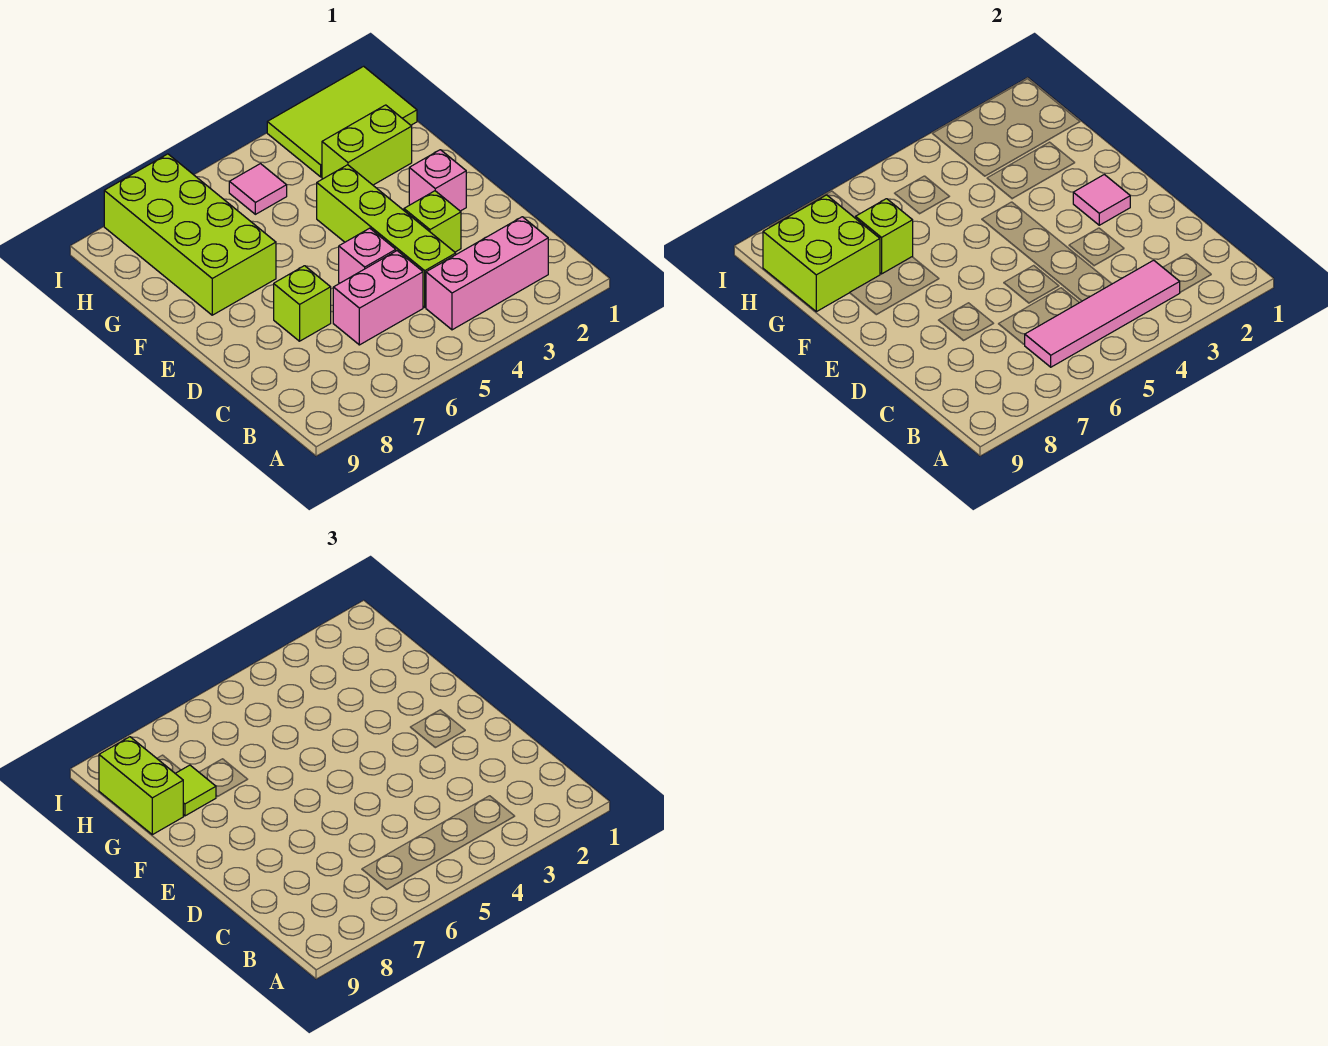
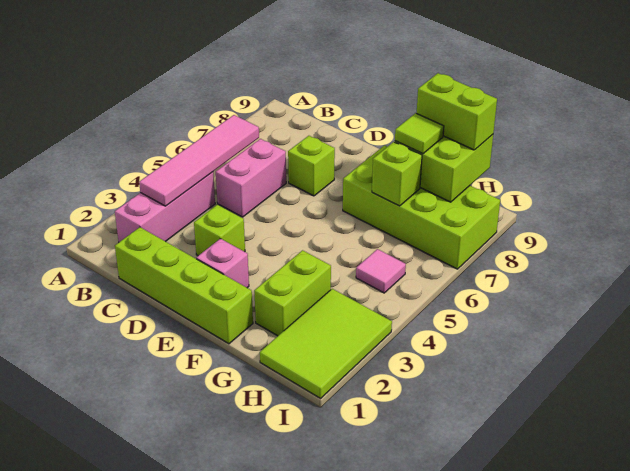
lime brick C4:F4 level 1 -> lime brick C1:F1 level 1
pink brick D5 level 1 -> none
pink tile E2 level 2 -> none

